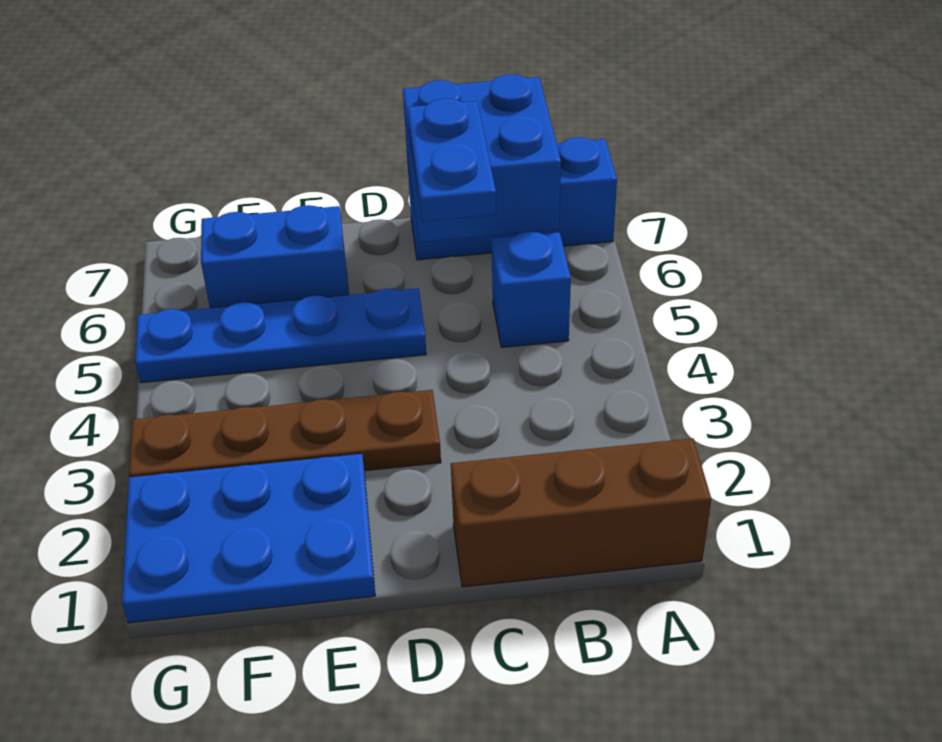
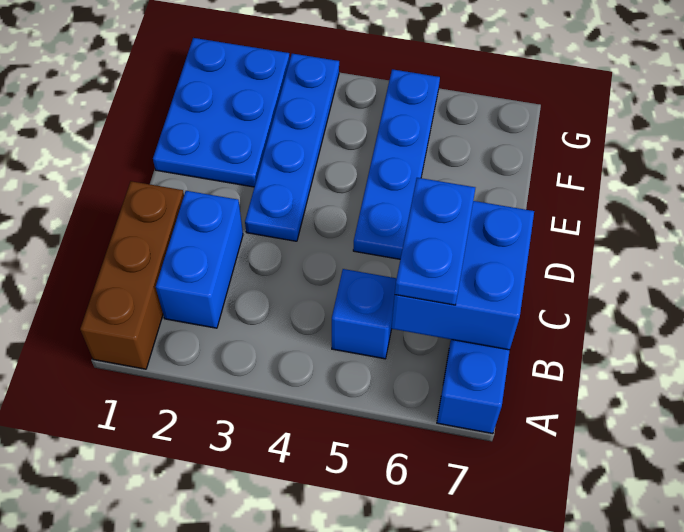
blue plate C5:C6 level 3 -> blue plate B6:C6 level 3
brown plate D3:G3 level 1 -> blue plate D3:G3 level 1
blue brick E6:F6 level 1 -> blue brick B2:C2 level 1

